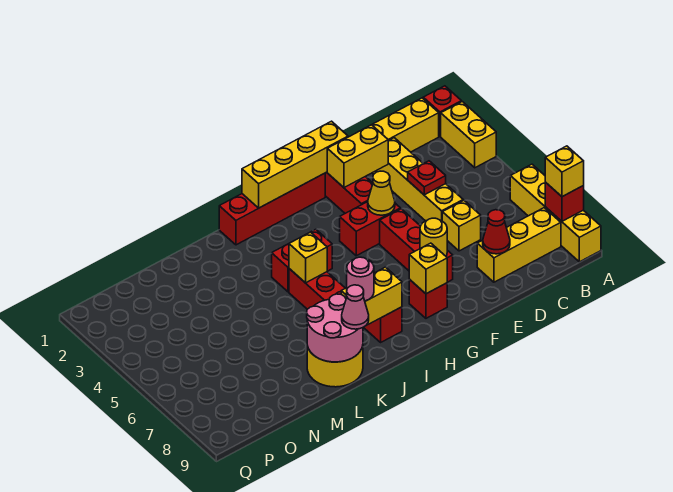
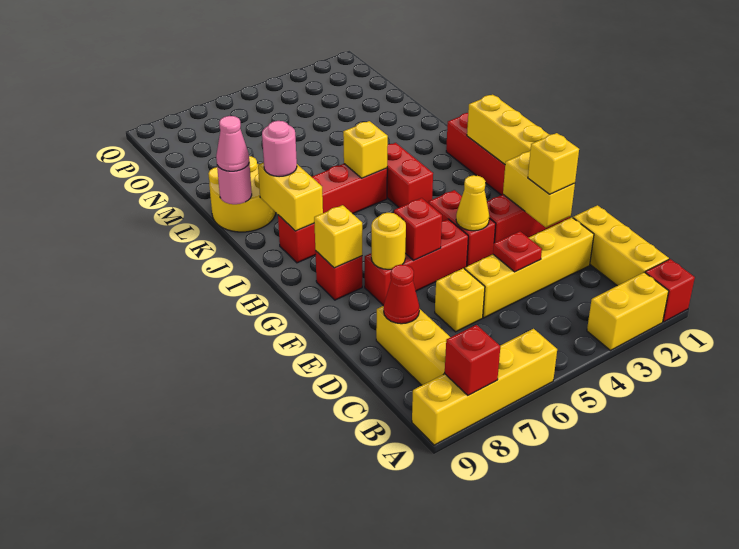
yellow brick A8 level 3 -> yellow brick E2 level 3
none -> red brick F6 level 2
pink round brick K8:L9 level 2 -> pink round brick K9 level 2

